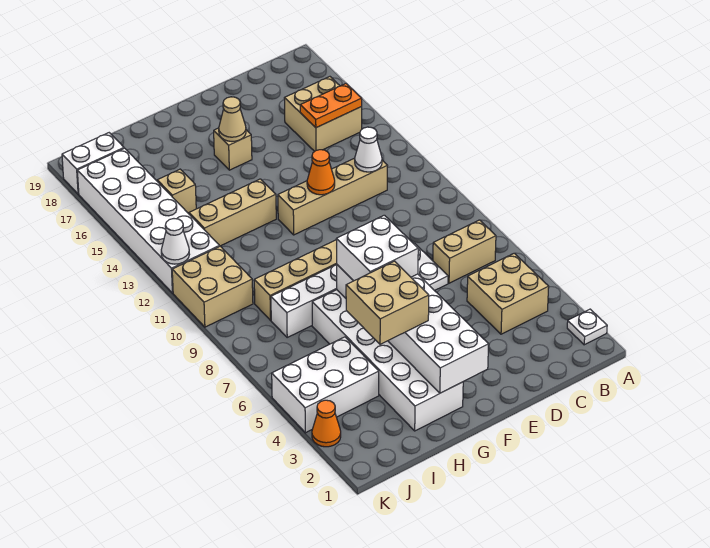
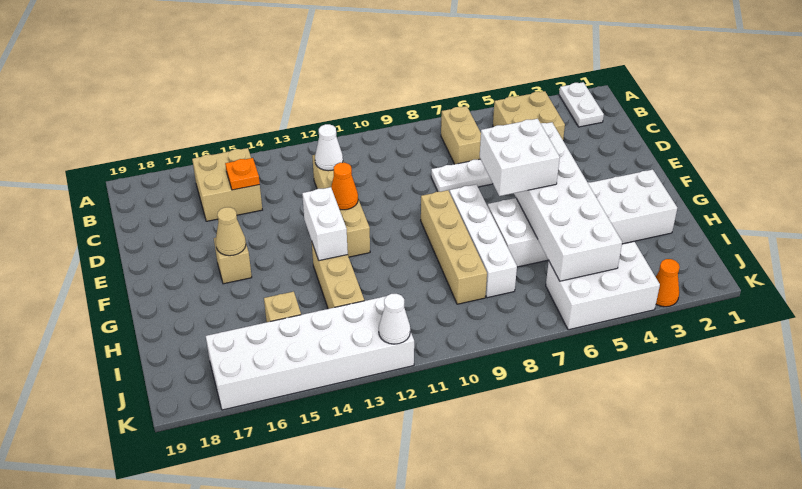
white plate A2 level 1 -> white plate A2:B2 level 1
orange plate B15:C15 level 2 -> orange plate C15 level 2
white brick F2:G7 level 2 -> white brick E5:J6 level 2
tan brick G4:H5 level 3 -> none
white brick I4:K5 level 1 -> white brick J4:K6 level 1
tan brick J10:K11 level 1 -> none
white brick J18:K18 level 1 -> white brick F13:G13 level 2

